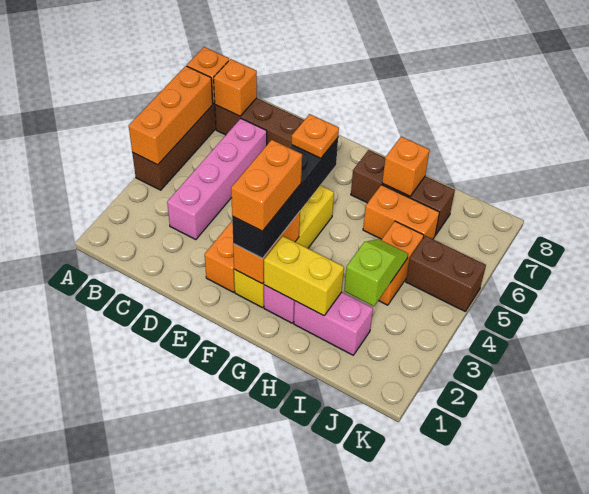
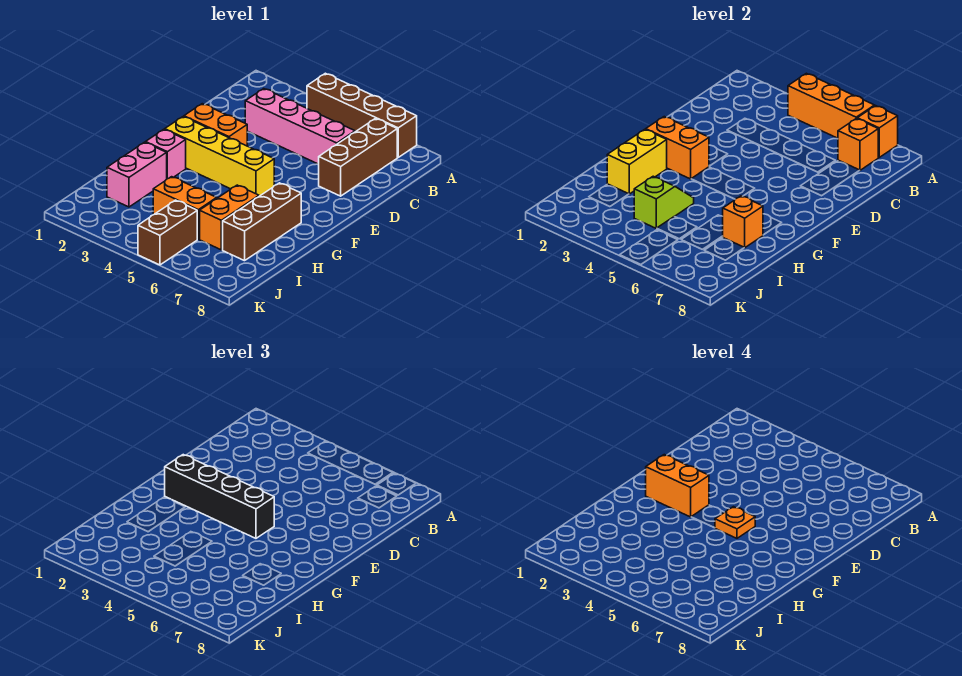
lime slope I3:I4 level 2 top 3 -> lime slope H4:I4 level 2 top I

